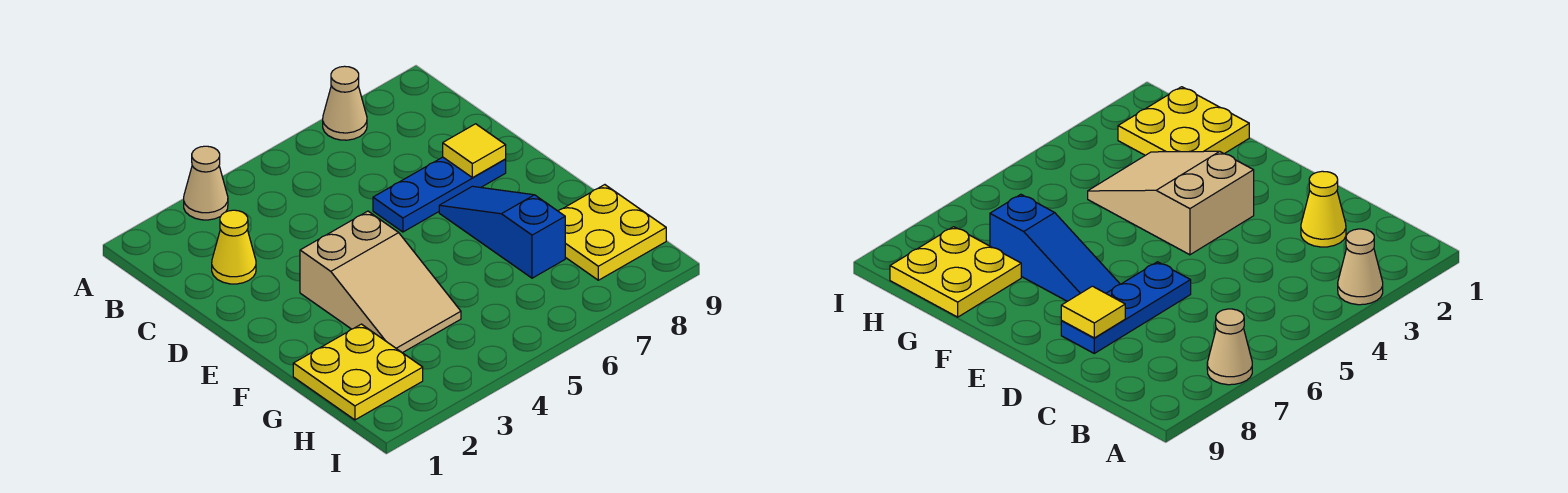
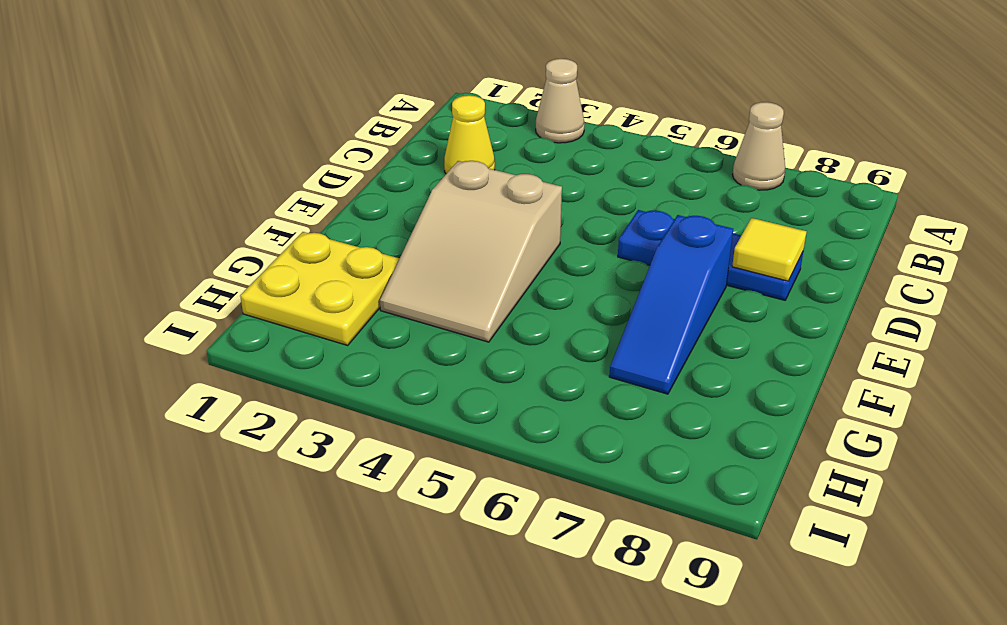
blue slope E7:G7 level 1 top G -> blue slope E7:G7 level 1 top E
yellow plate G8:H9 level 1 -> none

